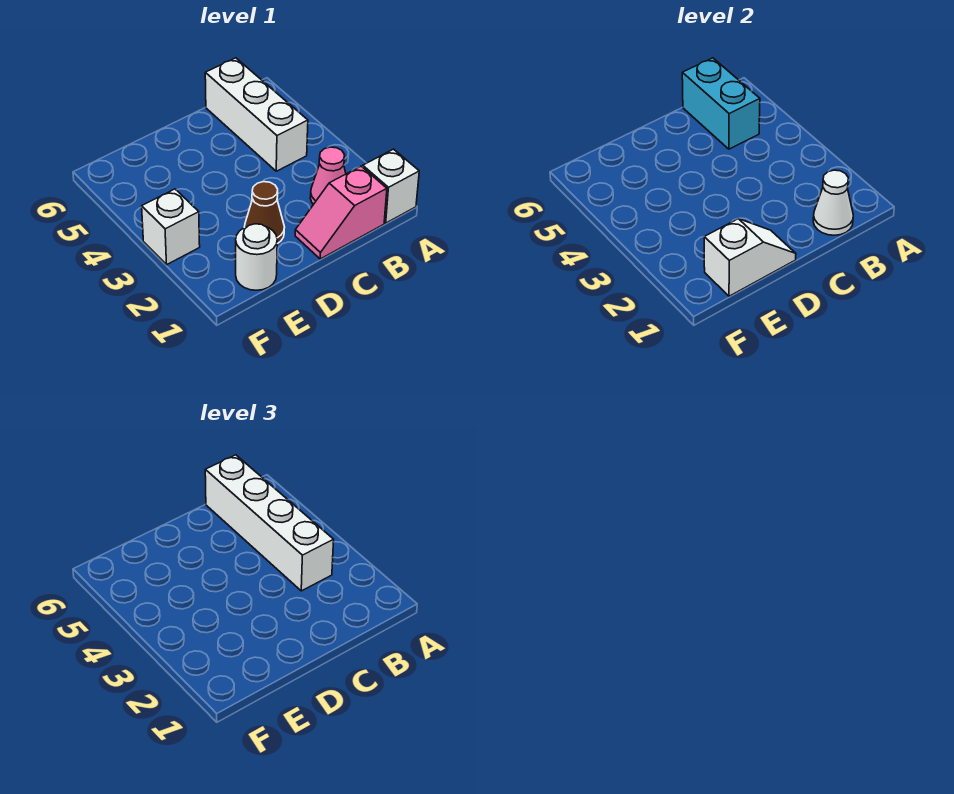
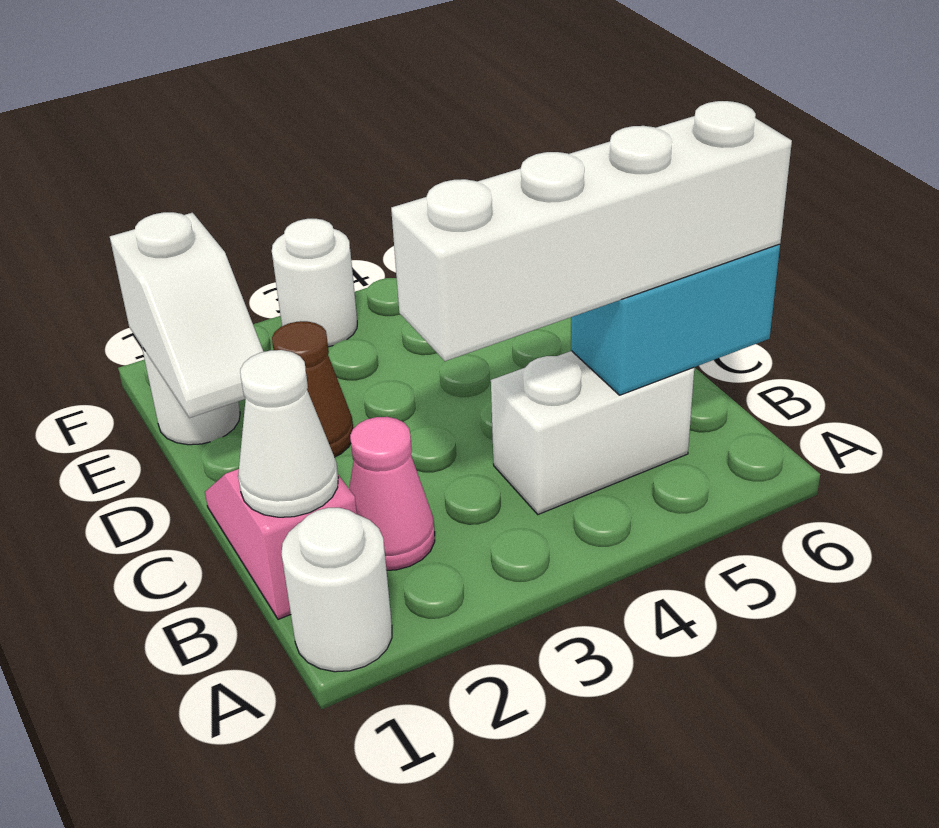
white brick A1 level 1 -> white round brick A1 level 1
white brick B4:B6 level 1 -> white brick B4:B5 level 1
white brick F3 level 1 -> white round brick F3 level 1

